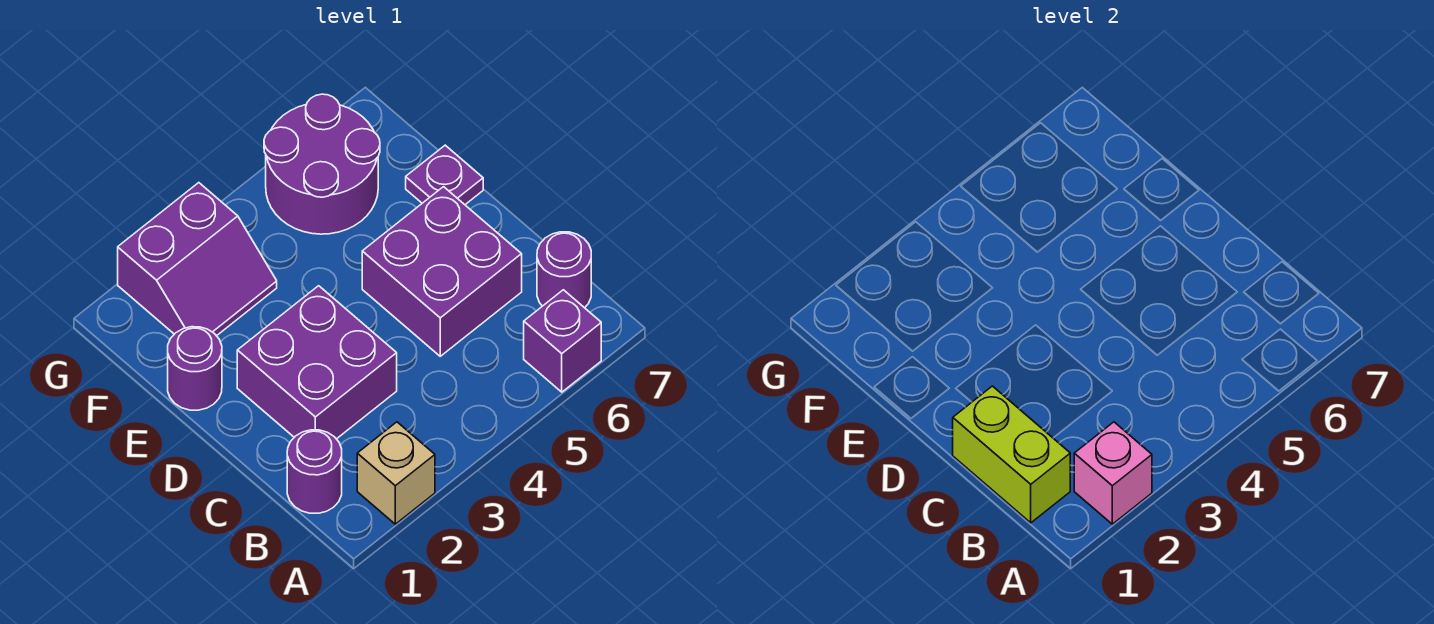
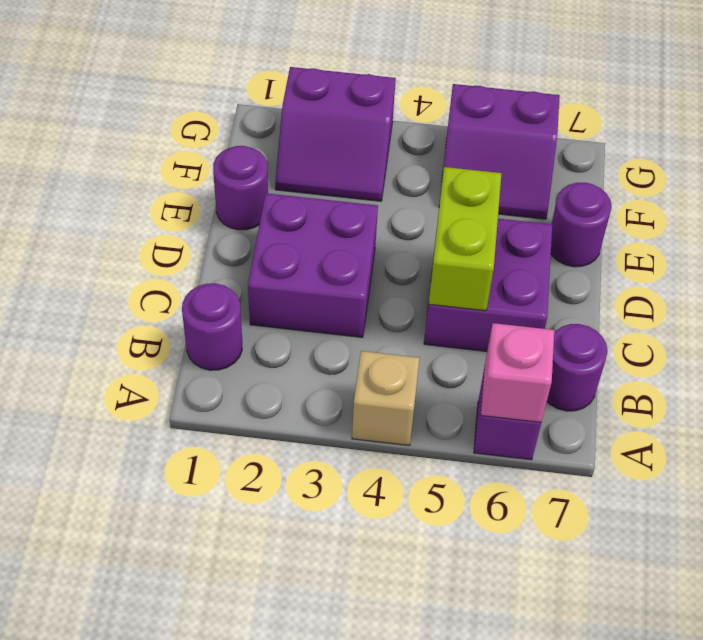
tan brick A2 level 1 -> tan brick A4 level 1
pink brick A2 level 2 -> pink brick A6 level 2
lime brick B1:C1 level 2 -> lime brick C5:D5 level 2
purple plate E7 level 1 -> purple round brick E7 level 1
purple round brick F5:G6 level 1 -> purple slope F5:G6 level 1 top G

